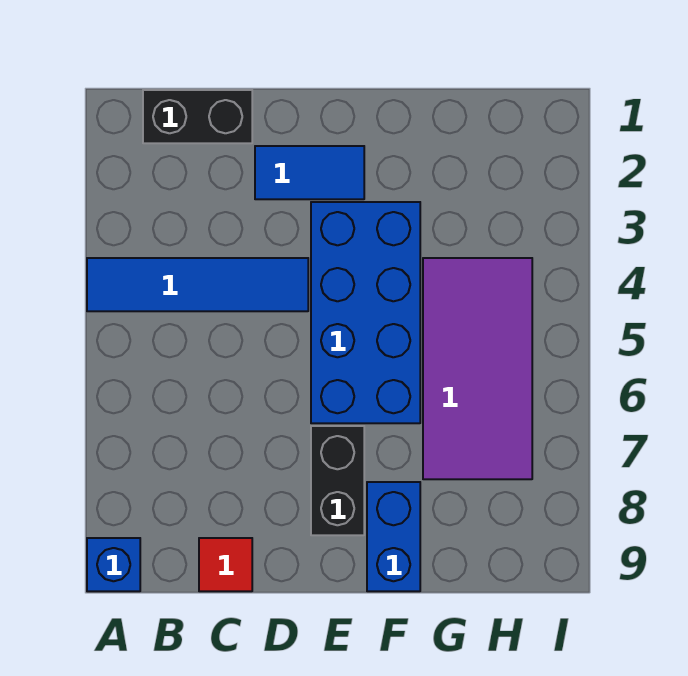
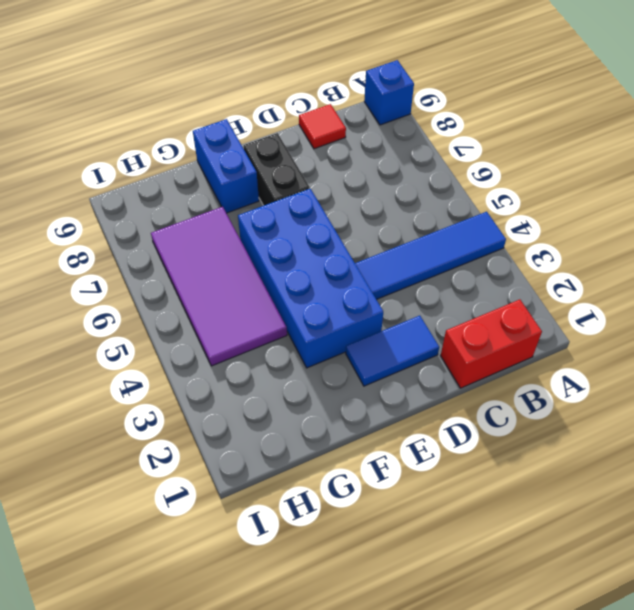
black brick B1:C1 level 1 -> red brick B1:C1 level 1

